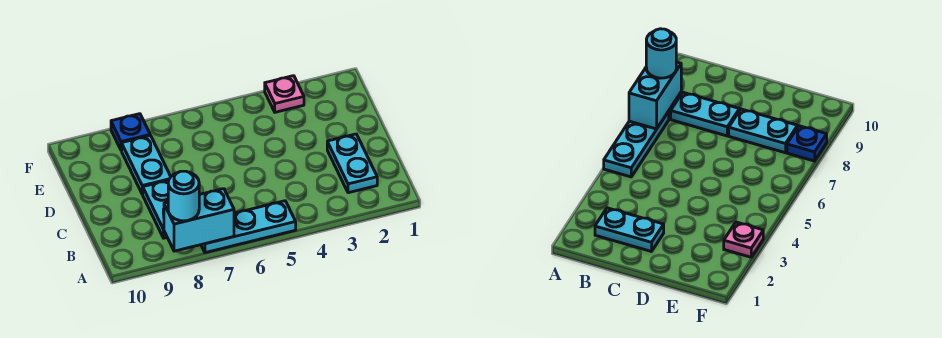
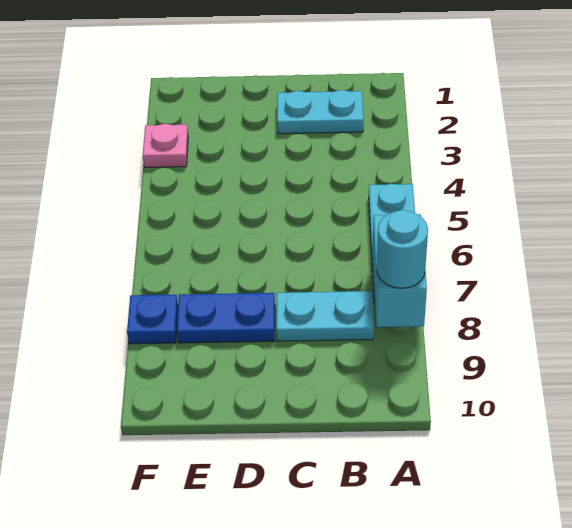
cyan plate D8:E8 level 1 -> blue plate D8:E8 level 1

